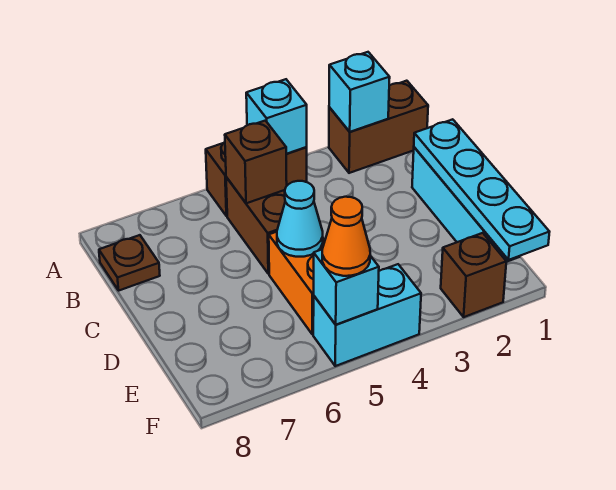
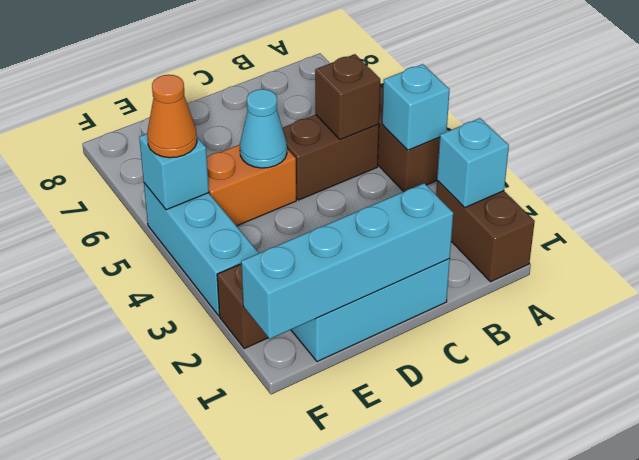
brown plate B8 level 1 -> none
cyan plate C1:F1 level 2 -> cyan brick C1:F1 level 2
cyan brick F4:F5 level 1 -> cyan brick F3:F5 level 1

